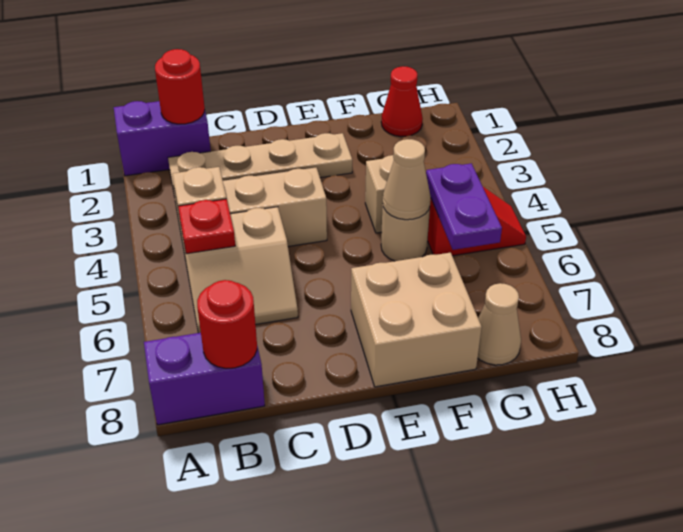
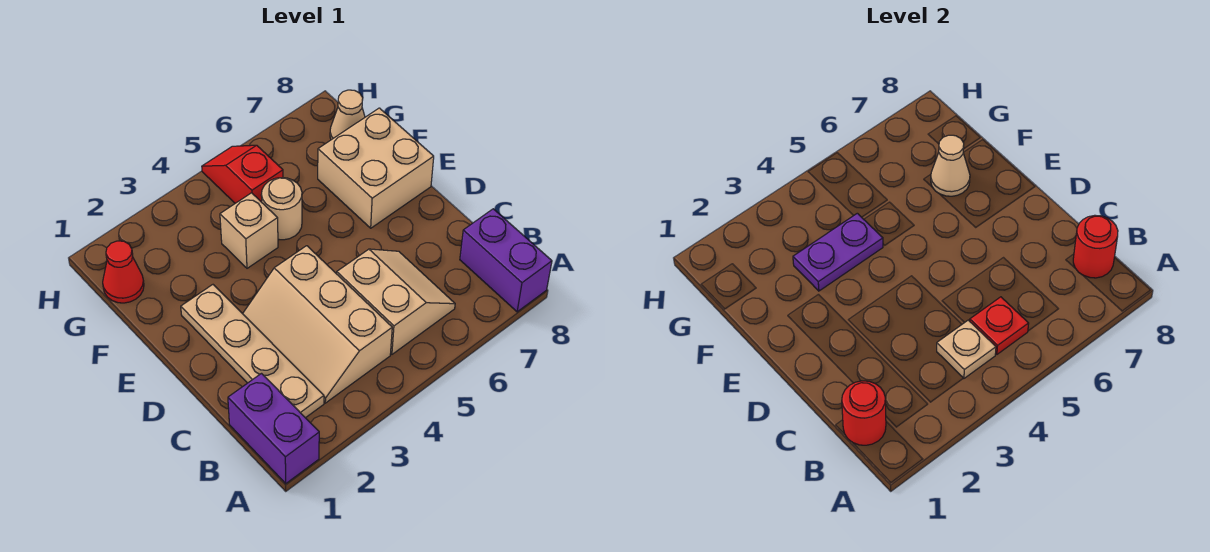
tan cone F5 level 2 -> tan cone F7 level 2
purple plate G5:G6 level 2 -> purple plate F3:F4 level 2

